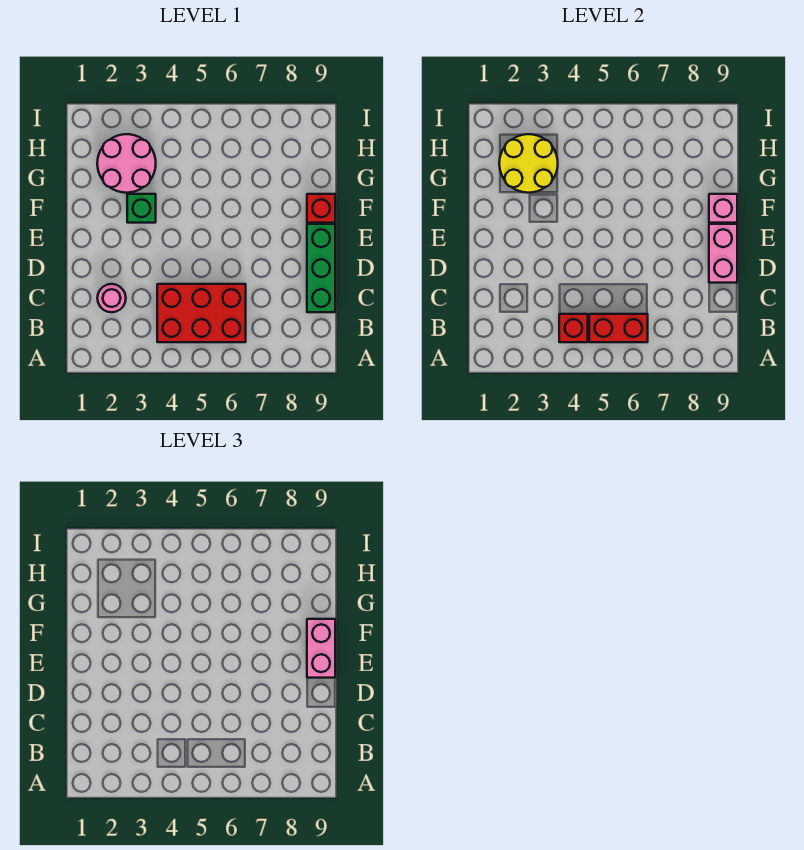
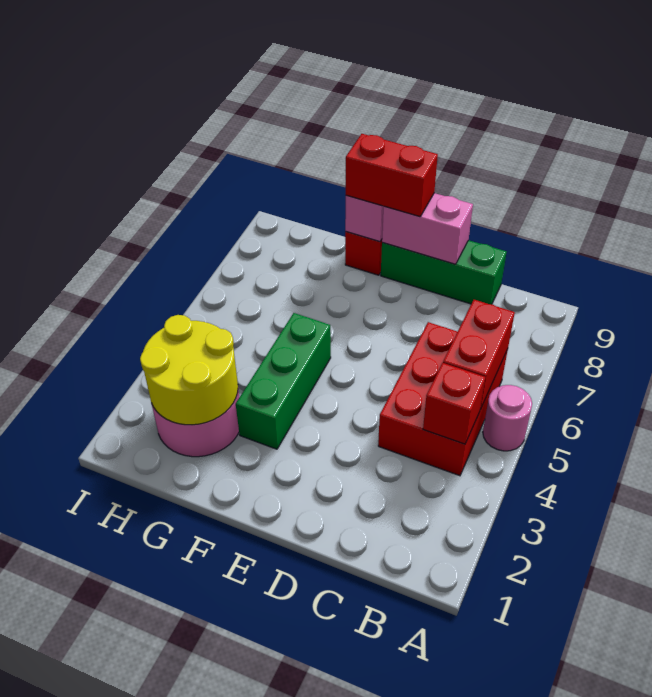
pink round brick C2 level 1 -> pink round brick A5 level 1
pink brick E9:F9 level 3 -> red brick E9:F9 level 3
green brick F3 level 1 -> green brick F3:F5 level 1

